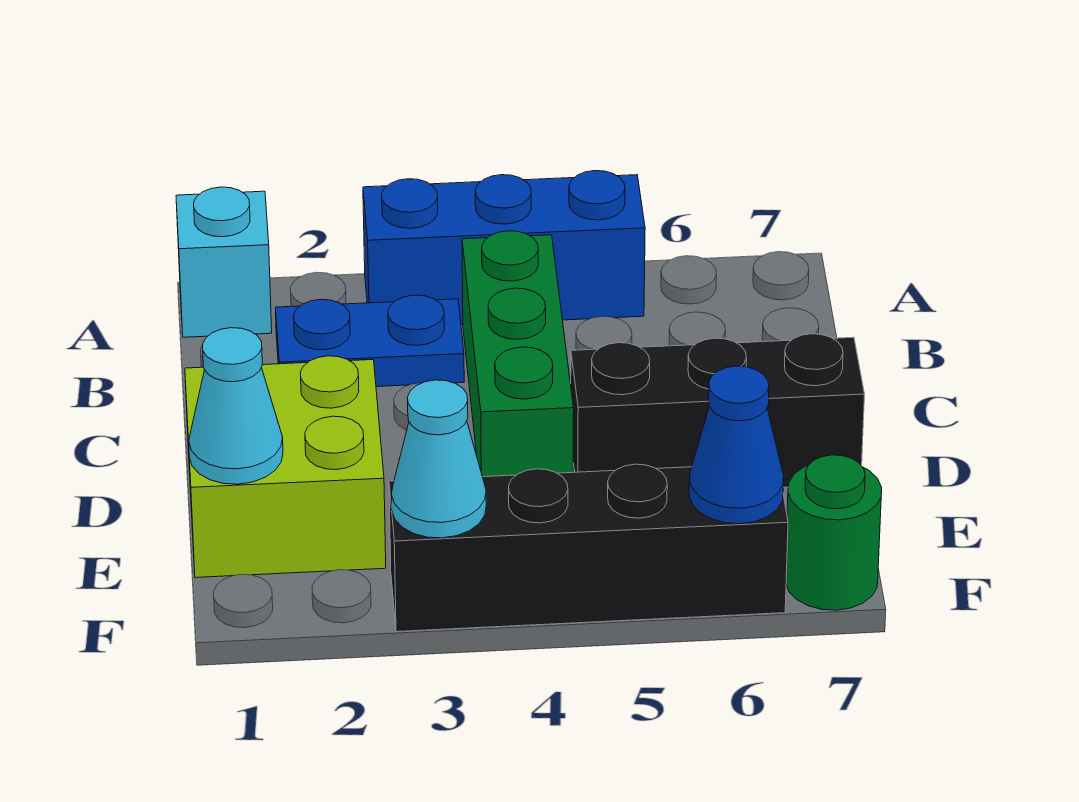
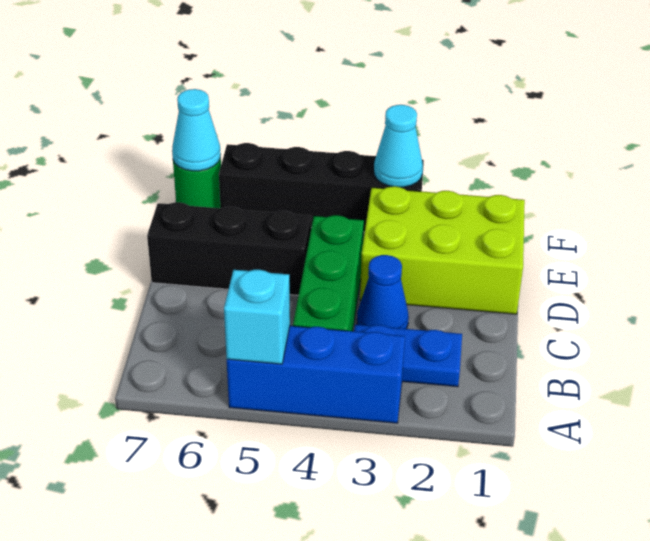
cyan brick A1 level 1 -> cyan brick A5 level 2
lime brick D1:E2 level 1 -> lime brick D1:E3 level 1
cyan cone E1 level 2 -> cyan cone F7 level 2
blue cone F6 level 2 -> blue cone C3 level 1

